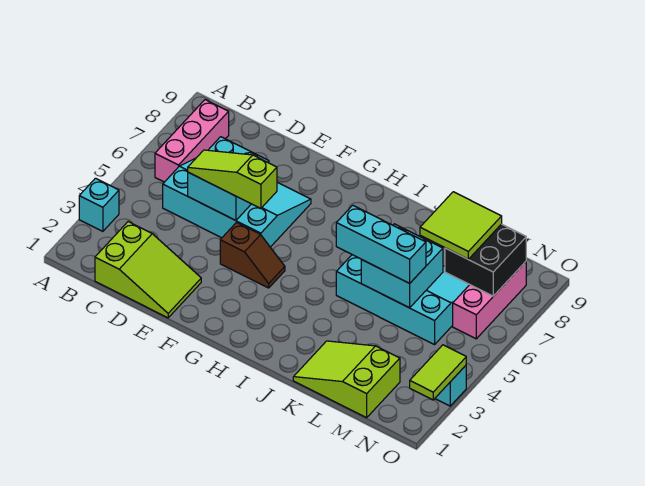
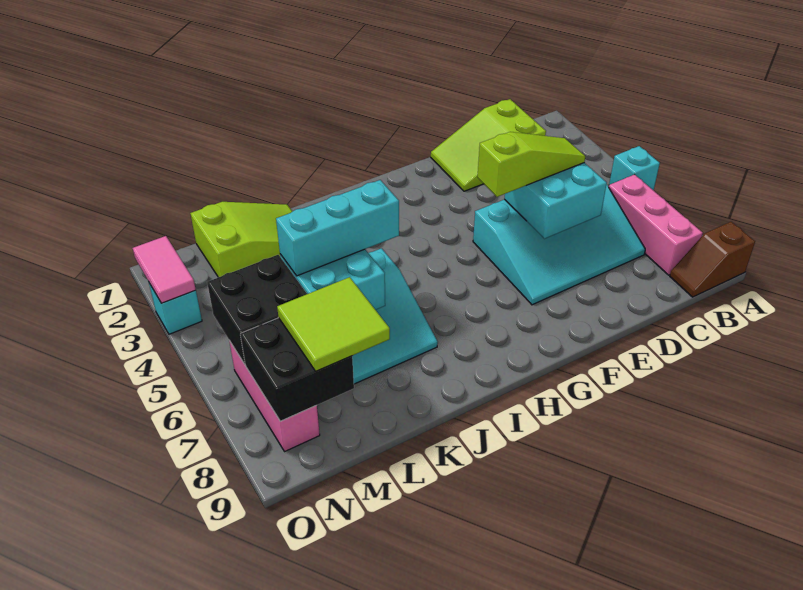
cyan brick A3 level 1 -> cyan brick A5 level 1
brown slope F4:G4 level 1 top F -> brown slope A9:B9 level 1 top A
none -> black brick M5:N6 level 2
lime tile O2:O3 level 2 -> pink tile O2:O3 level 2

